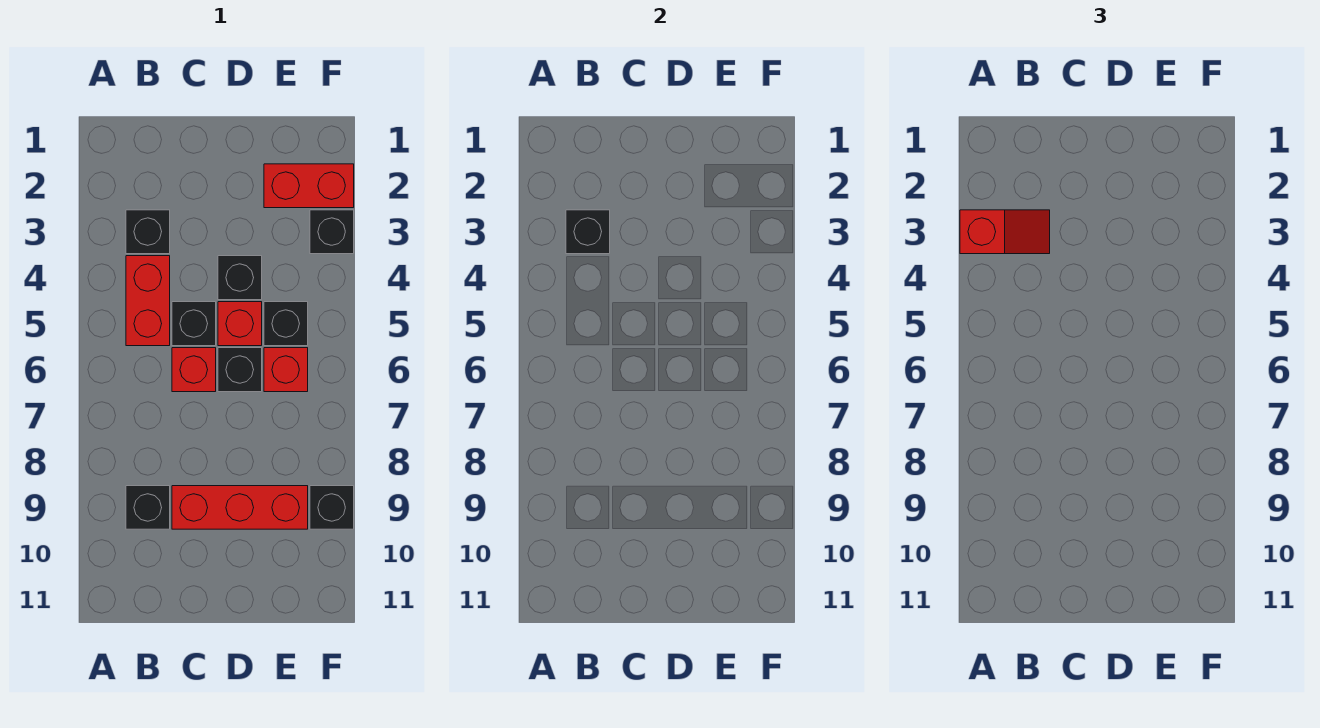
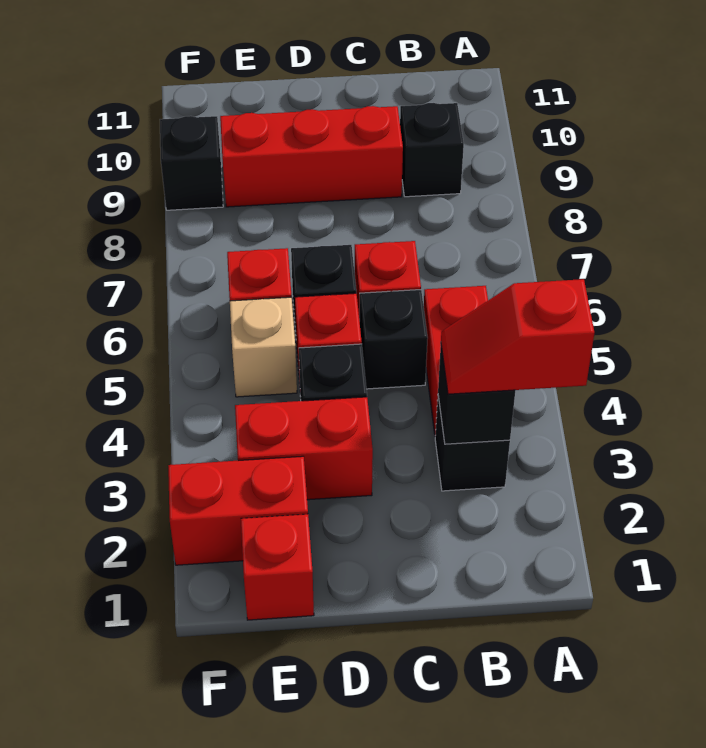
none -> red brick D3:E3 level 1
none -> red brick E1 level 1
black brick E5 level 1 -> tan brick E5 level 1
black brick F3 level 1 -> none

